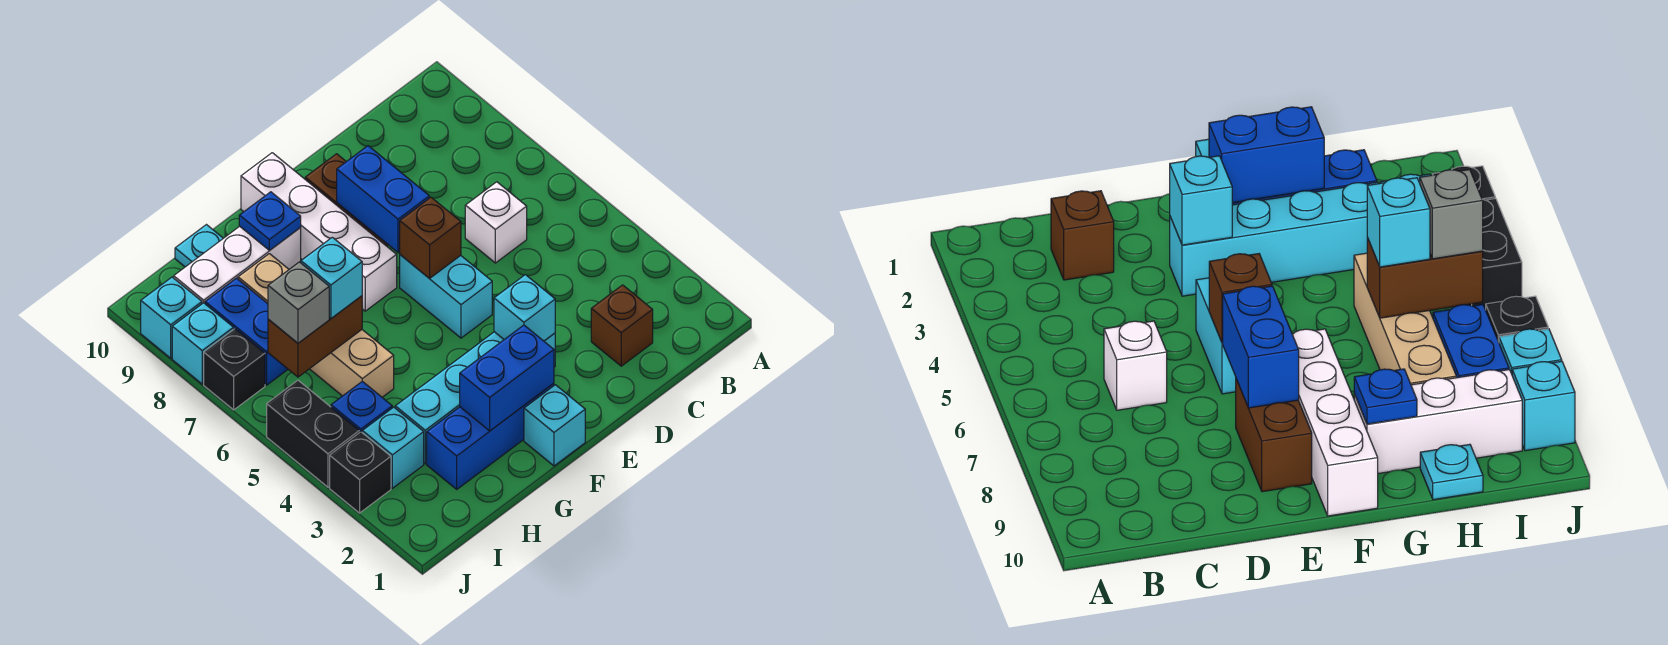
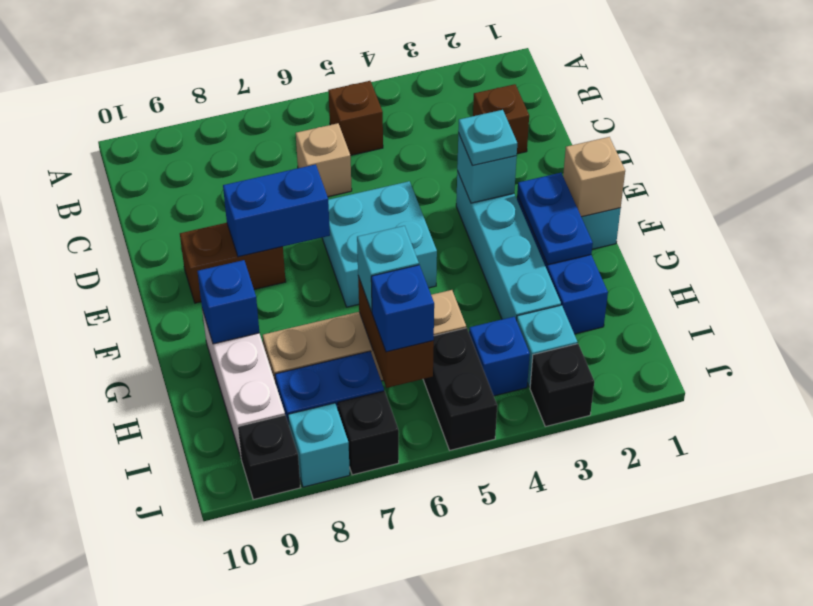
white brick C6 level 1 -> tan brick C6 level 1
cyan brick E5:E6 level 1 -> cyan brick E5:F6 level 1
brown brick E6 level 2 -> brown brick B5 level 1
none -> tan brick F1 level 2
blue brick F2:G2 level 2 -> blue plate F2:G2 level 2
white brick F7:F10 level 1 -> none
blue plate G9 level 2 -> blue brick G9 level 2
cyan plate H10 level 1 -> cyan plate E3 level 3
grey brick I6 level 3 -> blue brick I6 level 3
black brick J4:J5 level 1 -> black brick I5:J5 level 1
cyan brick J9 level 1 -> black brick J9 level 1

